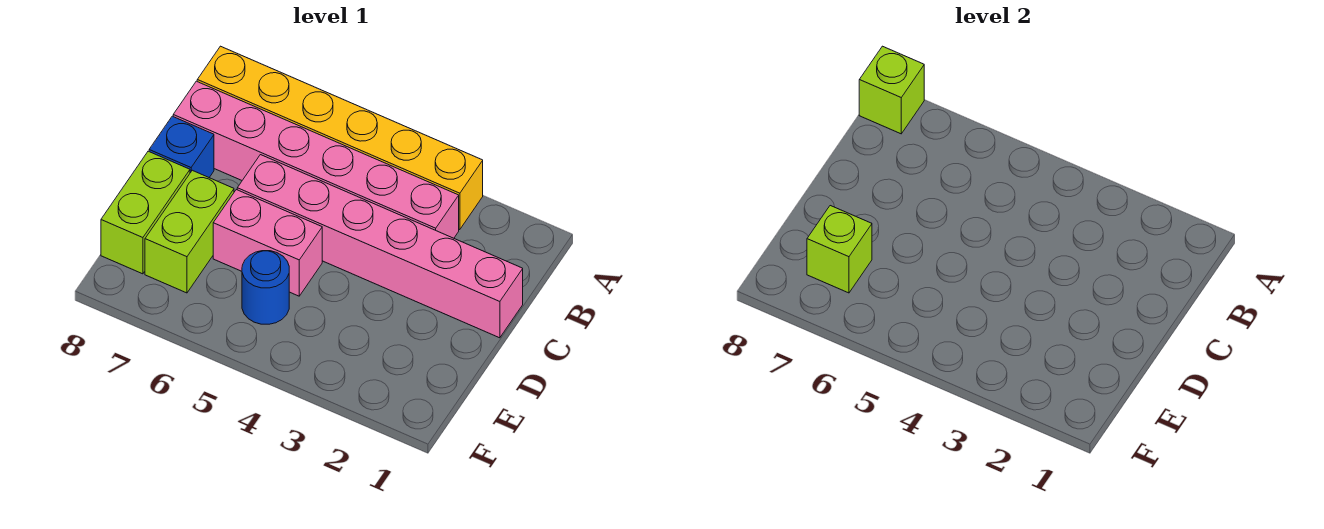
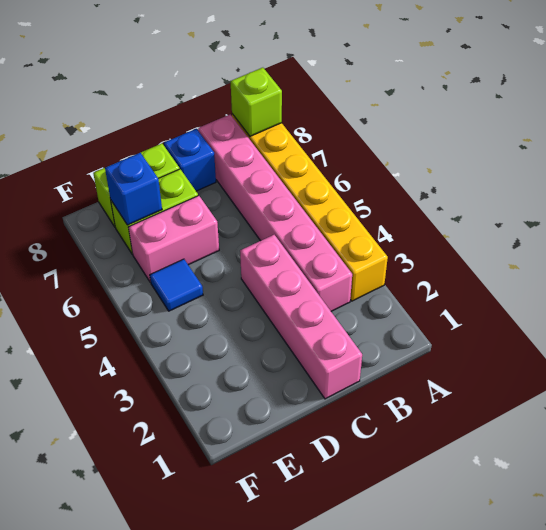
pink brick C1:C6 level 1 -> pink brick C1:C4 level 1
pink brick D5:D6 level 1 -> pink brick D6:E6 level 1
blue round brick E5 level 1 -> blue tile E5 level 1
lime brick E7 level 2 -> blue brick E7 level 2

